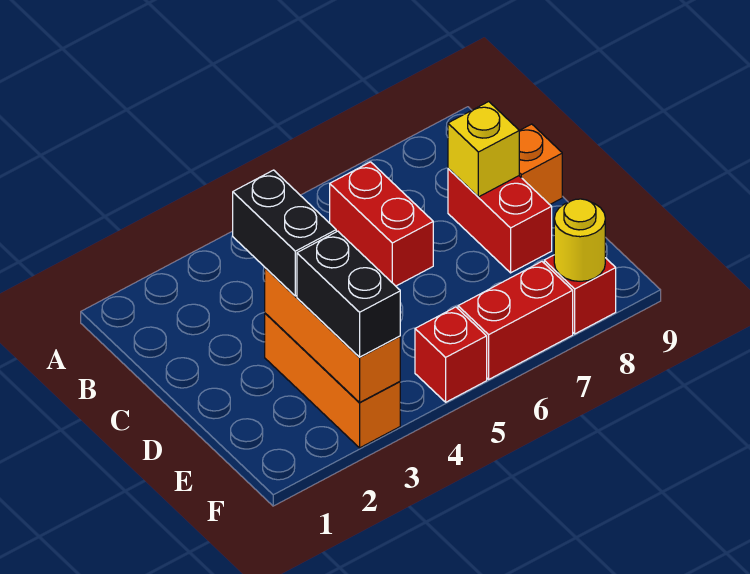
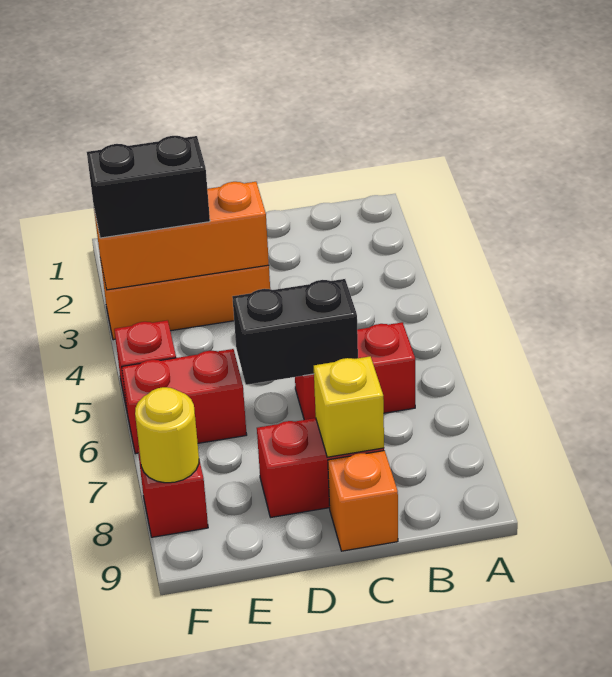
black brick C3:D3 level 3 -> black brick C6:D6 level 2
red brick F6:F7 level 1 -> red brick E6:F6 level 1

